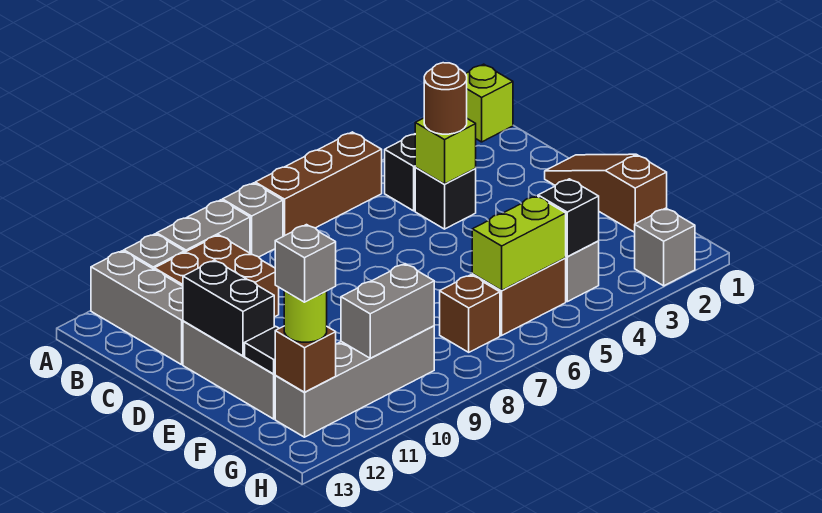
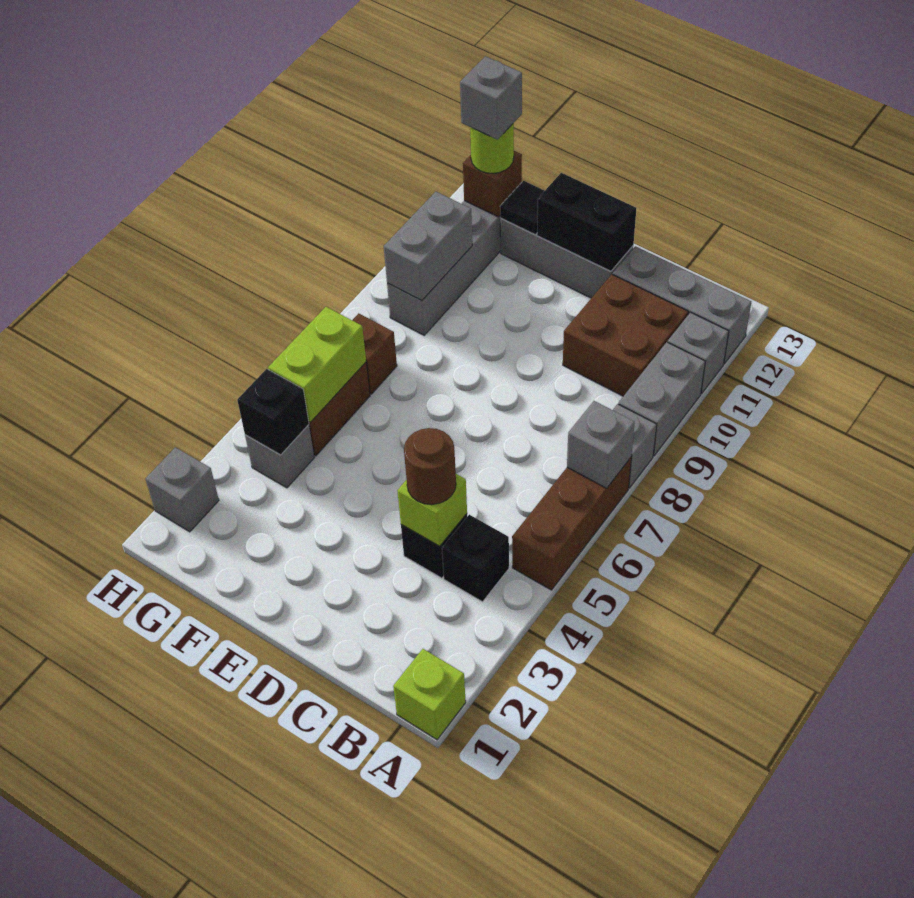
none -> grey brick A7 level 2
brown slope D1:F1 level 1 top F -> none

